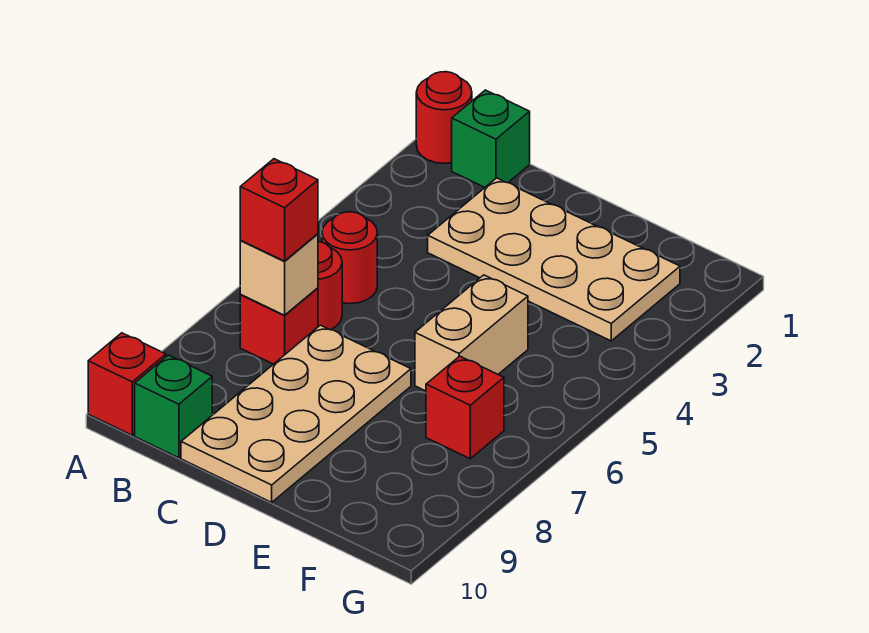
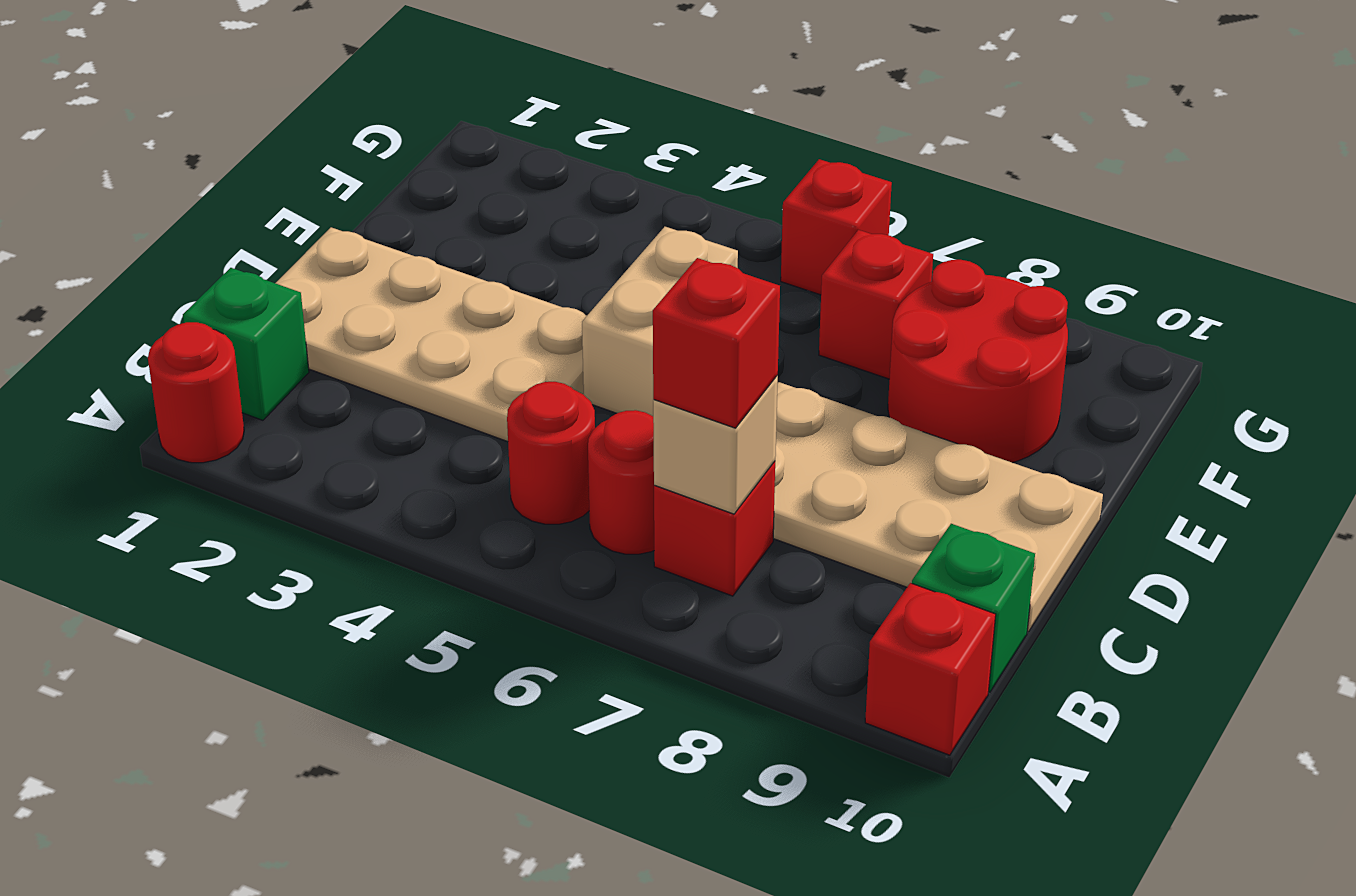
tan plate C2:F3 level 1 -> tan plate C1:D4 level 1
tan brick E5:E6 level 1 -> tan brick D5:E5 level 1
none -> red round brick E8:F9 level 1
none -> red brick G6 level 1

